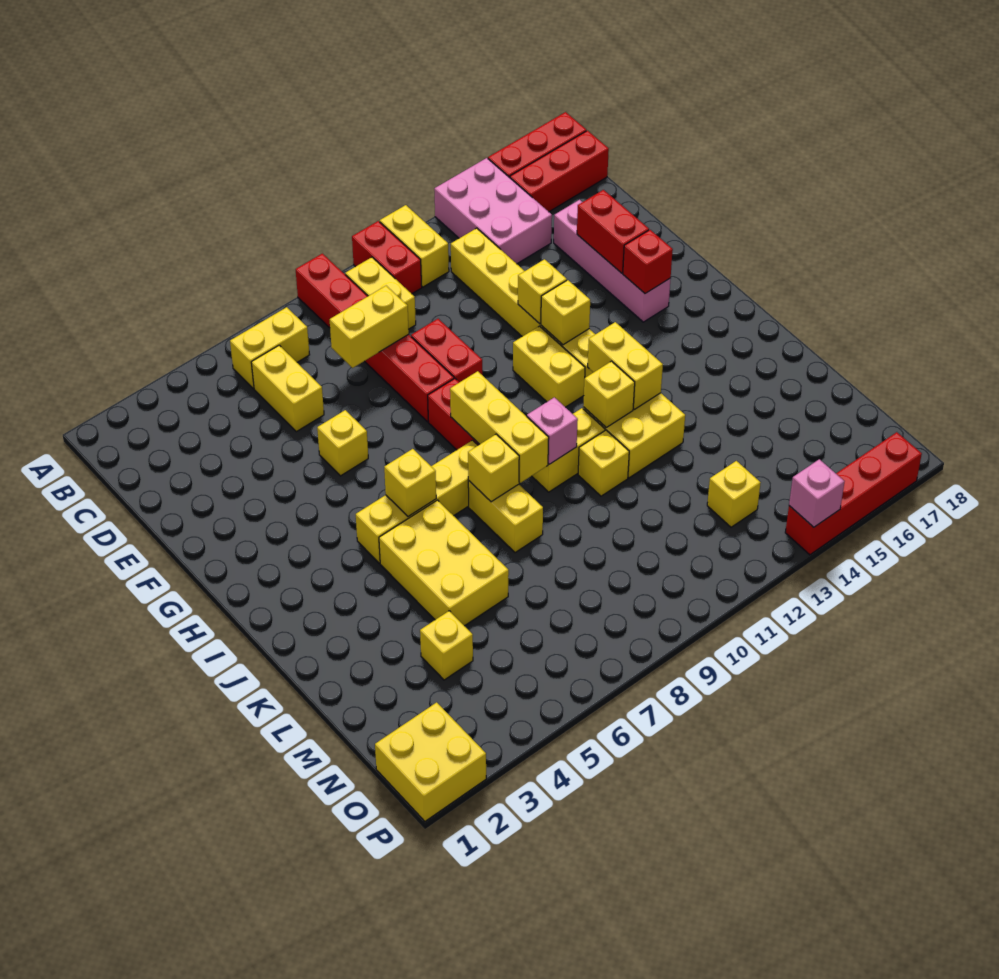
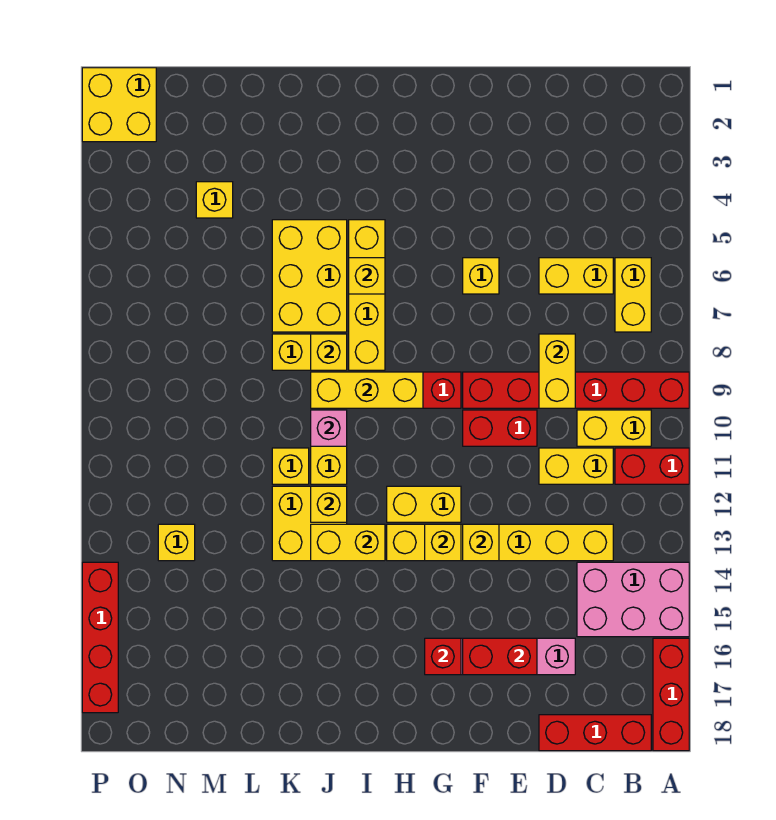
yellow brick A12:B12 level 1 -> yellow brick C11:D11 level 1
red brick B16:B18 level 1 -> red brick B18:D18 level 1
yellow brick J5:L6 level 1 -> yellow brick J5:K7 level 1
pink brick P14 level 2 -> none

